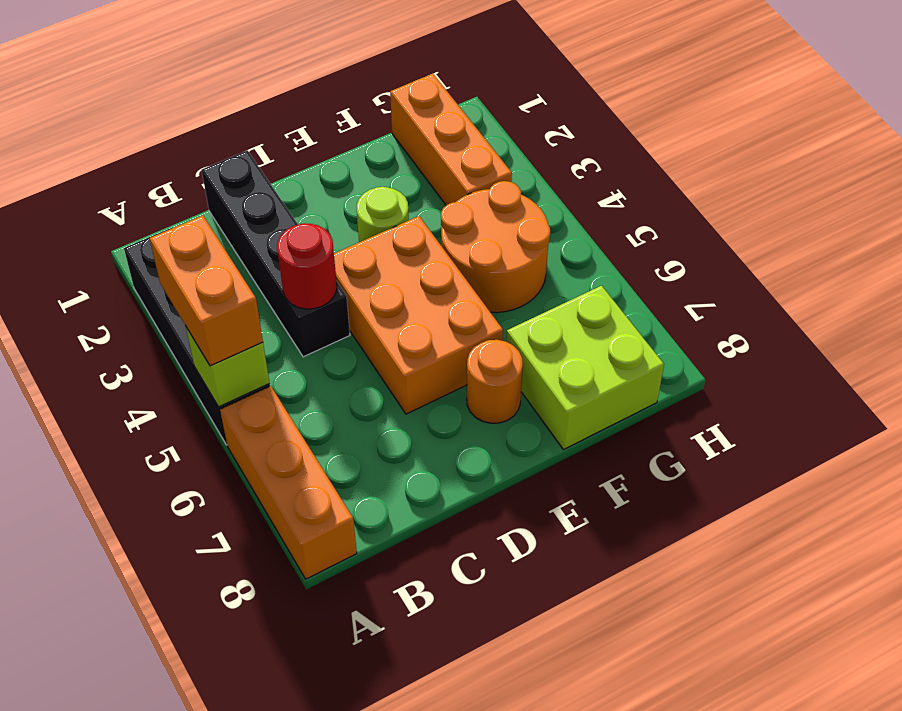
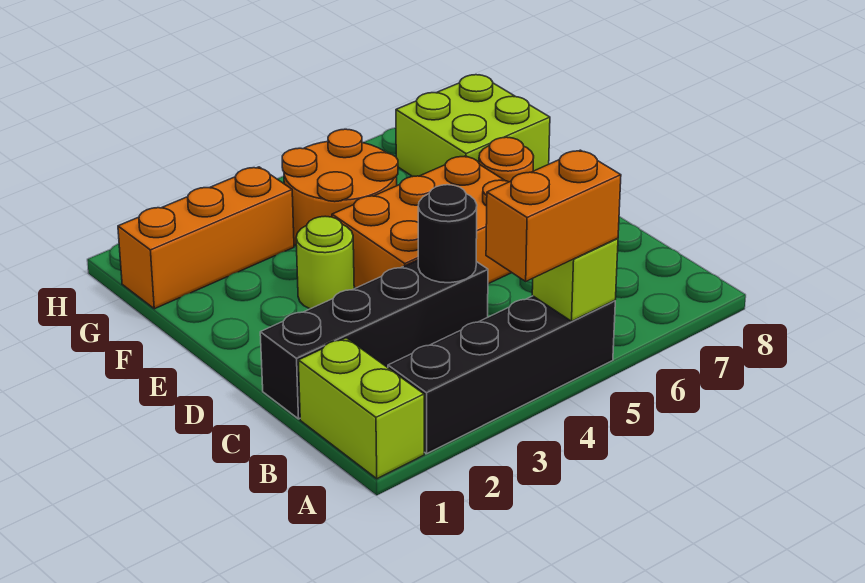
none -> lime brick A1:B1 level 1
orange brick A6:A8 level 1 -> none
red round brick C4 level 2 -> black round brick C4 level 2

